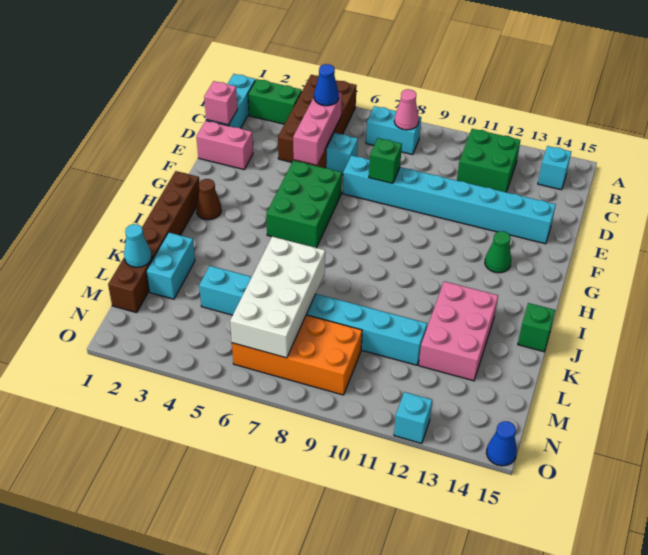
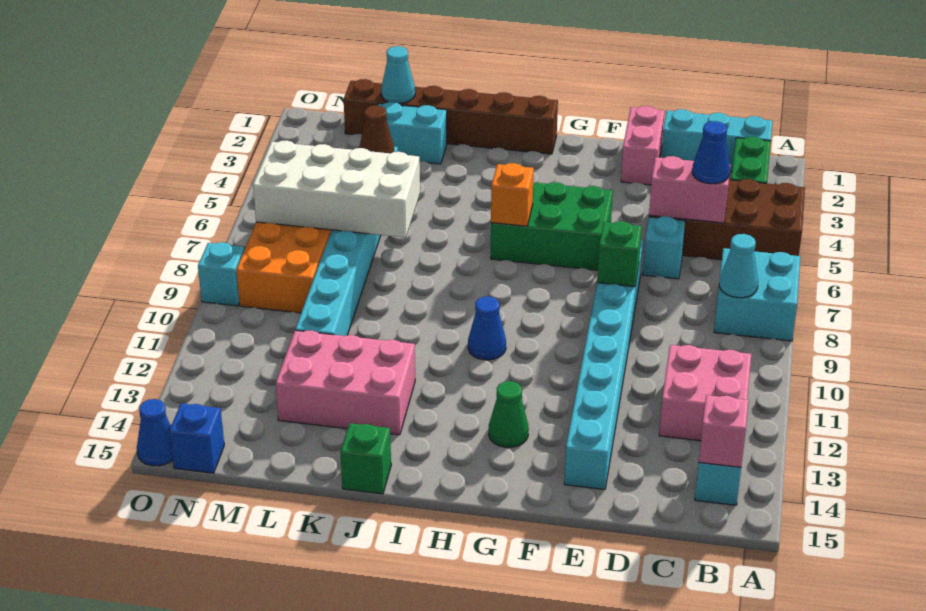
cyan brick B7:B8 level 1 -> cyan brick A7:B8 level 1
pink cone B8 level 2 -> cyan cone B8 level 2
green brick B11:C12 level 1 -> pink brick B11:C12 level 1
pink brick C5:E5 level 2 -> pink brick C5:D5 level 2
pink brick D1 level 2 -> pink brick B14 level 2
brown cone H2 level 1 -> brown cone L4 level 2
none -> orange brick H6 level 2
none -> blue cone H10 level 1
none -> blue brick N15 level 1
cyan brick O12 level 1 -> cyan brick O9 level 1

